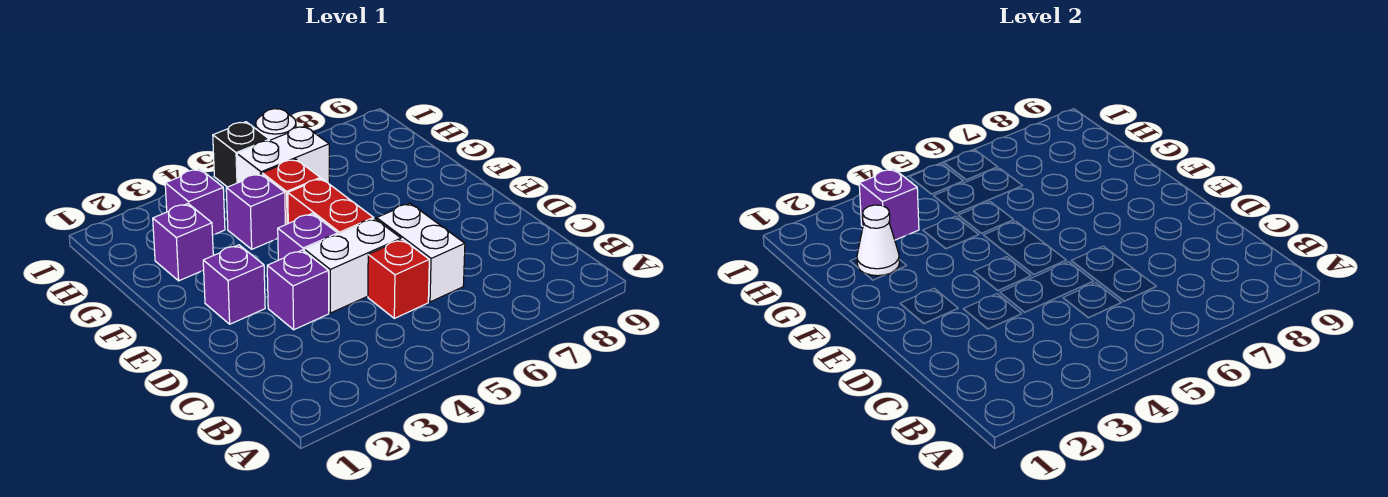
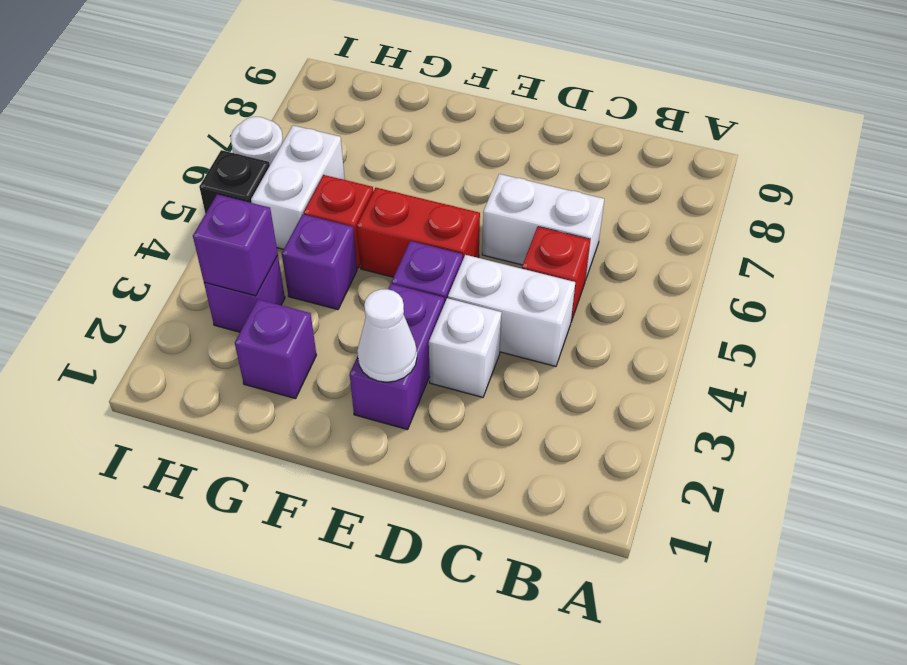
purple brick D3 level 1 -> white brick D3 level 1
white brick D4:D5 level 1 -> white brick C4:D4 level 1
purple brick E2 level 1 -> purple brick E2:E3 level 1
white cone G2 level 2 -> white cone E2 level 2

